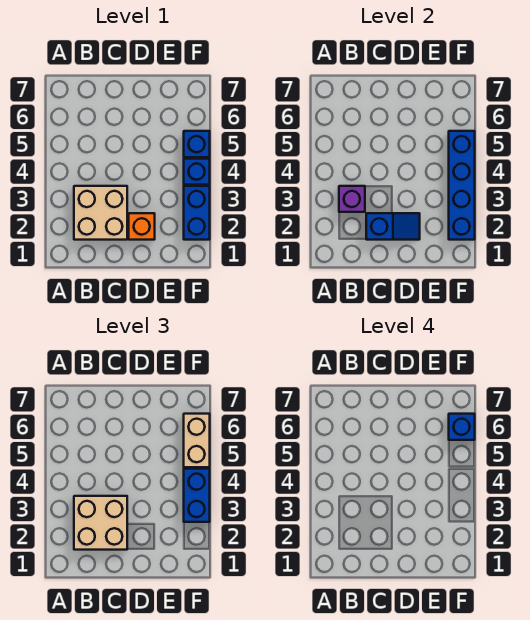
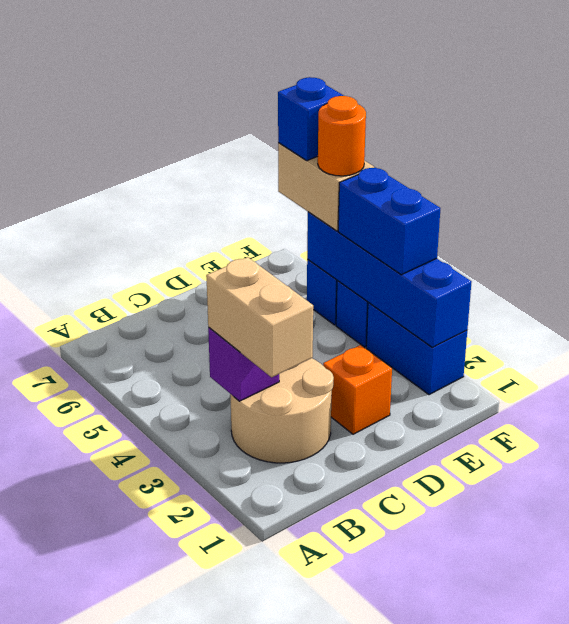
tan brick B2:C3 level 1 -> tan round brick B2:C3 level 1
tan brick B2:C3 level 3 -> tan brick B2:B3 level 3
blue slope C2:D2 level 2 top C -> none
none -> orange round brick F5 level 4

